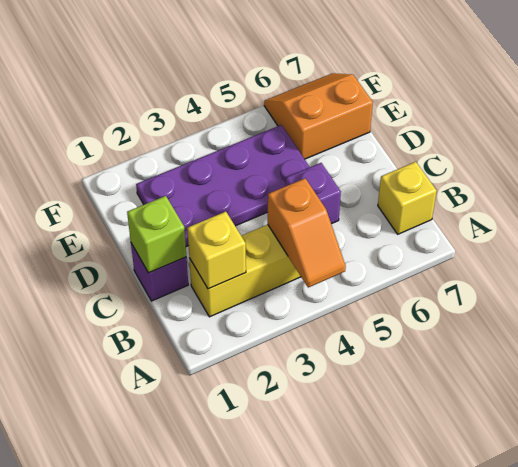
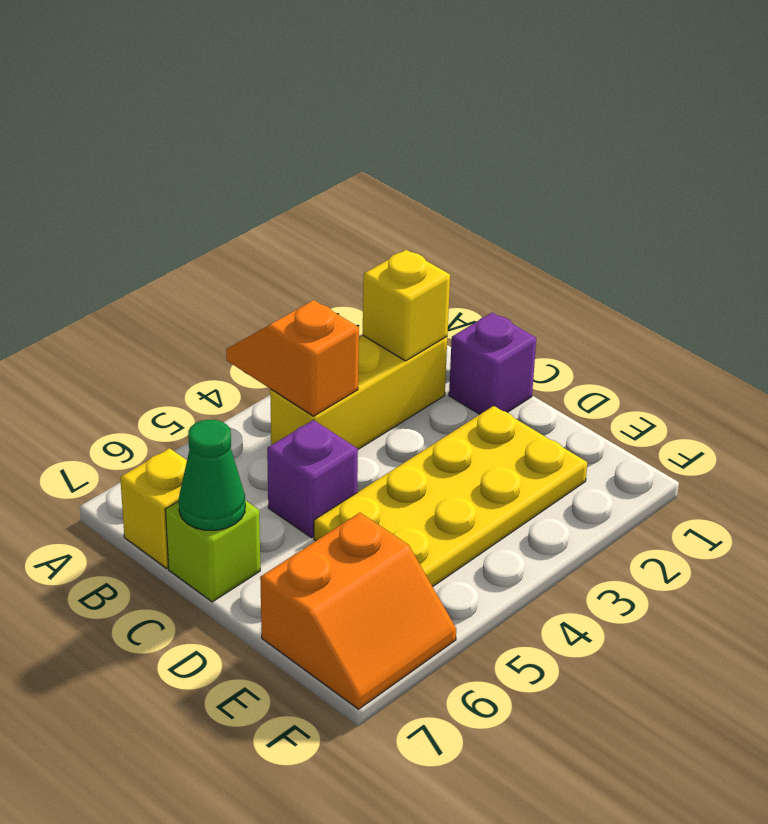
lime brick C1 level 2 -> lime brick C7 level 1
none -> green cone C7 level 2
purple plate D2:E5 level 1 -> yellow plate D2:E5 level 1

